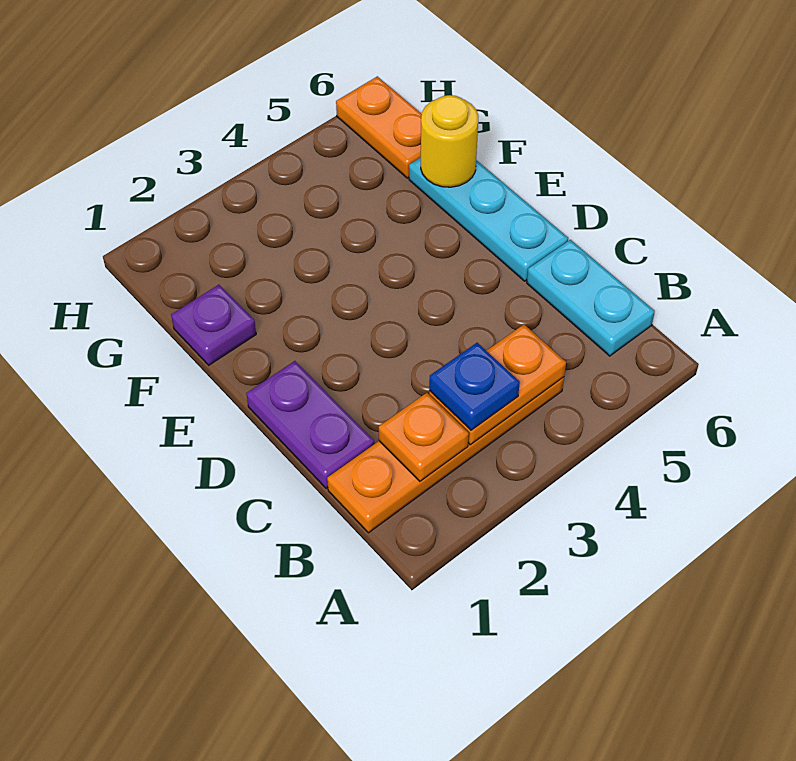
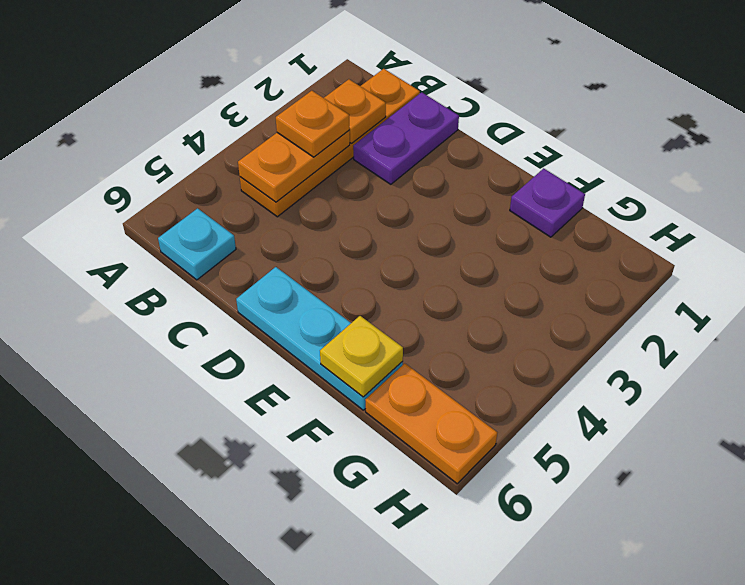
blue plate B3 level 3 -> orange plate B3 level 3
cyan plate B6:C6 level 1 -> cyan plate B6 level 1
purple plate C1:D1 level 1 -> purple plate C1:C2 level 1
yellow round brick F6 level 2 -> yellow plate F6 level 2

